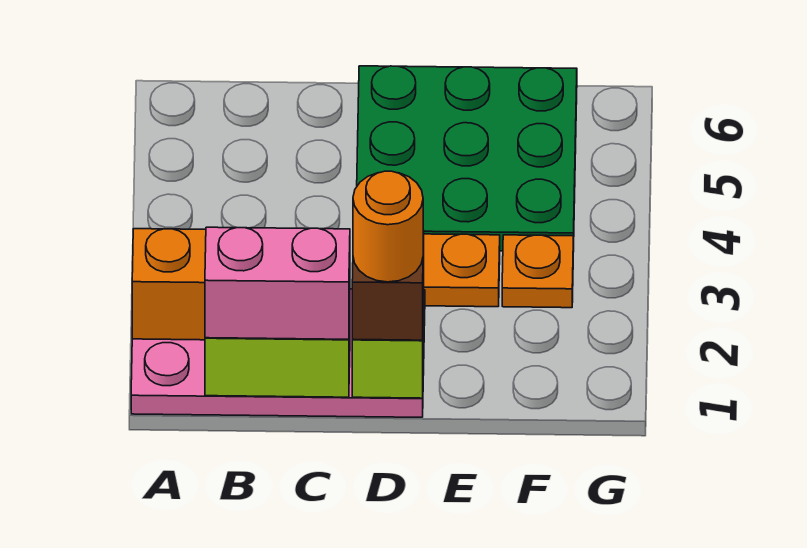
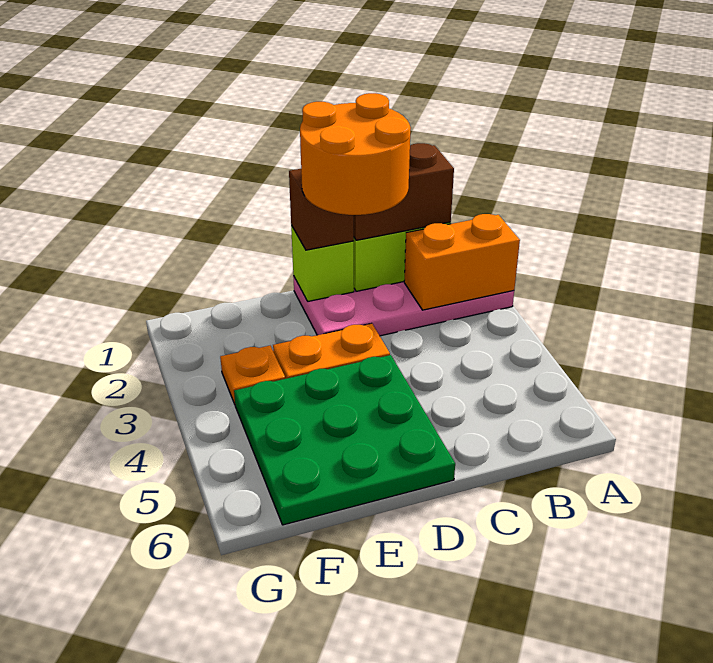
pink brick B1:C1 level 3 -> brown brick B1:C1 level 3
orange round brick D1 level 4 -> orange round brick C1:D2 level 4

